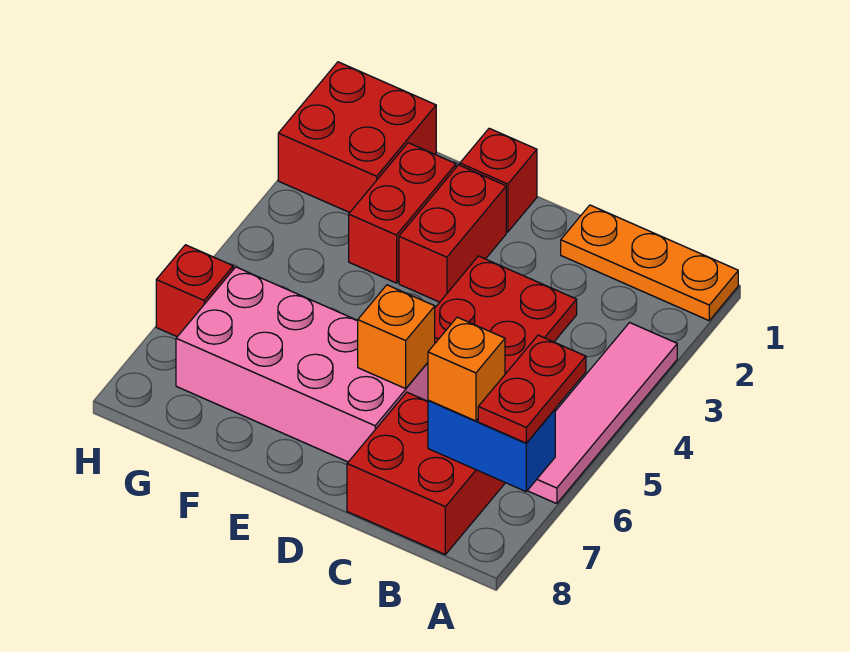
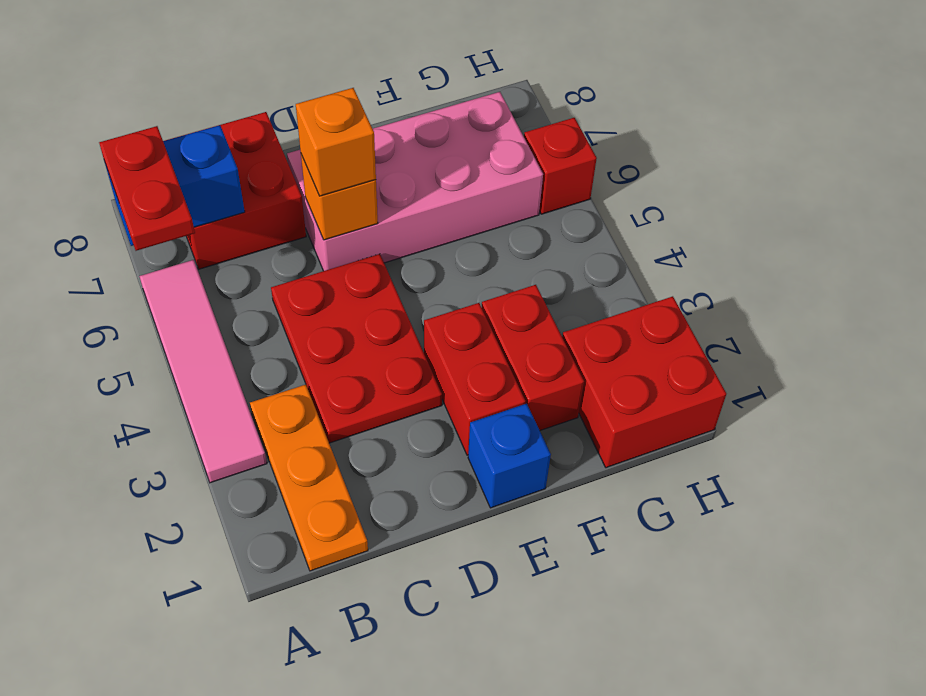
orange plate A1:C1 level 1 -> orange plate B1:B3 level 1
orange brick B7 level 3 -> orange brick D6 level 3
red brick E1 level 1 -> blue brick E1 level 1

